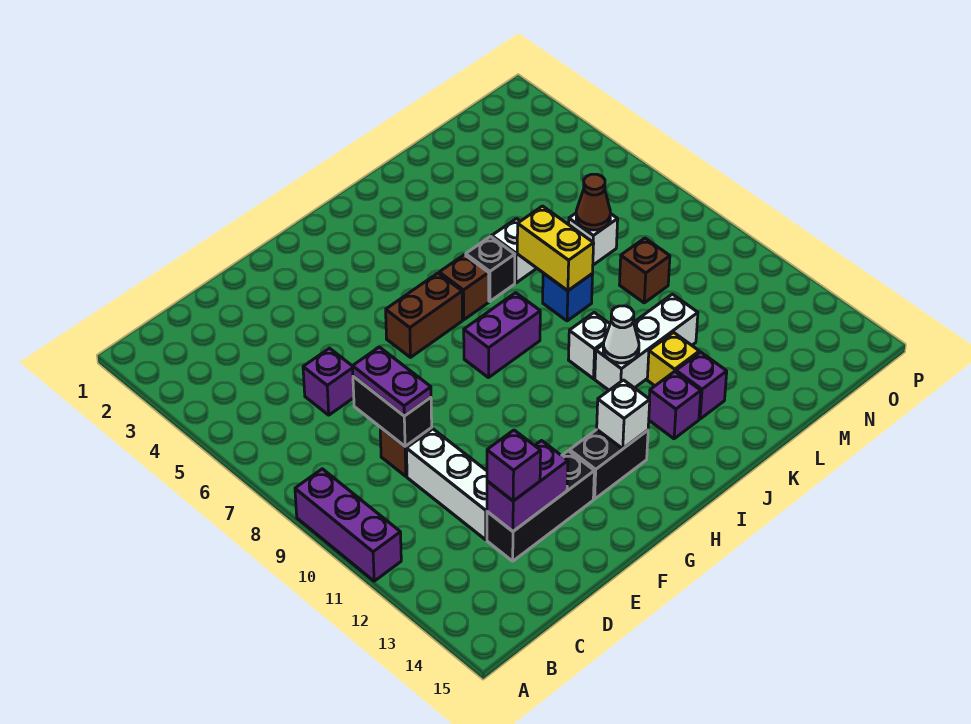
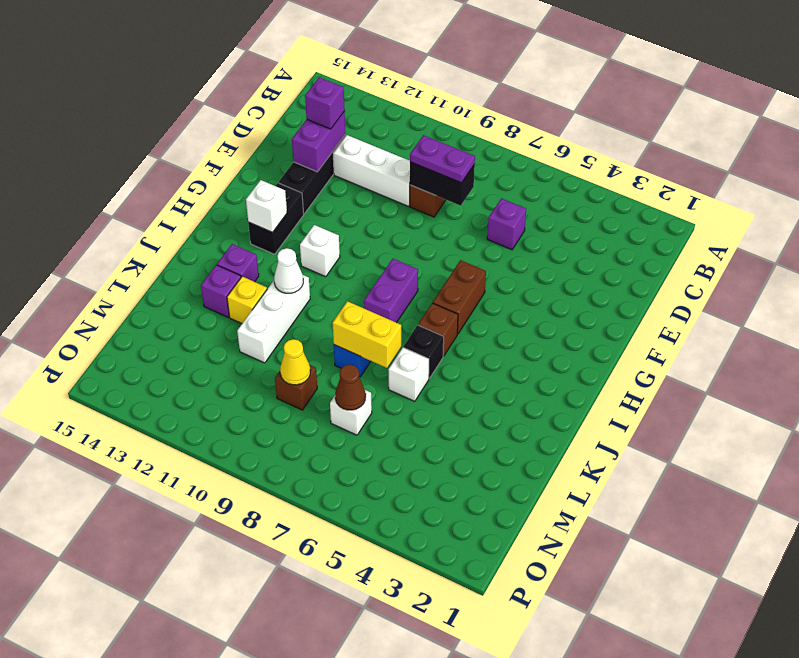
purple brick A9:A11 level 1 -> none
white brick J10 level 1 -> white brick H11 level 1
none -> yellow cone M9 level 2

